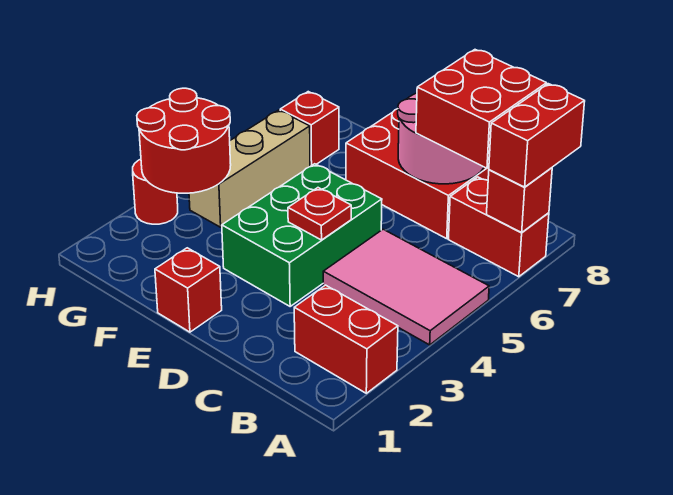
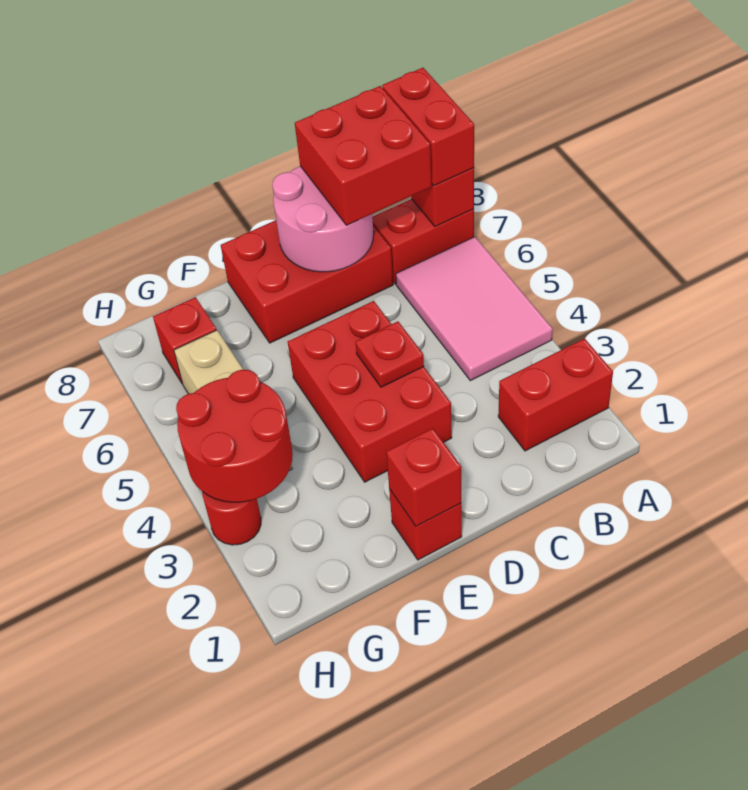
pink tile A4:C5 level 1 -> pink tile A4:B6 level 1
green brick D3:E5 level 1 -> red brick D3:E5 level 1
none -> red brick E1 level 2

